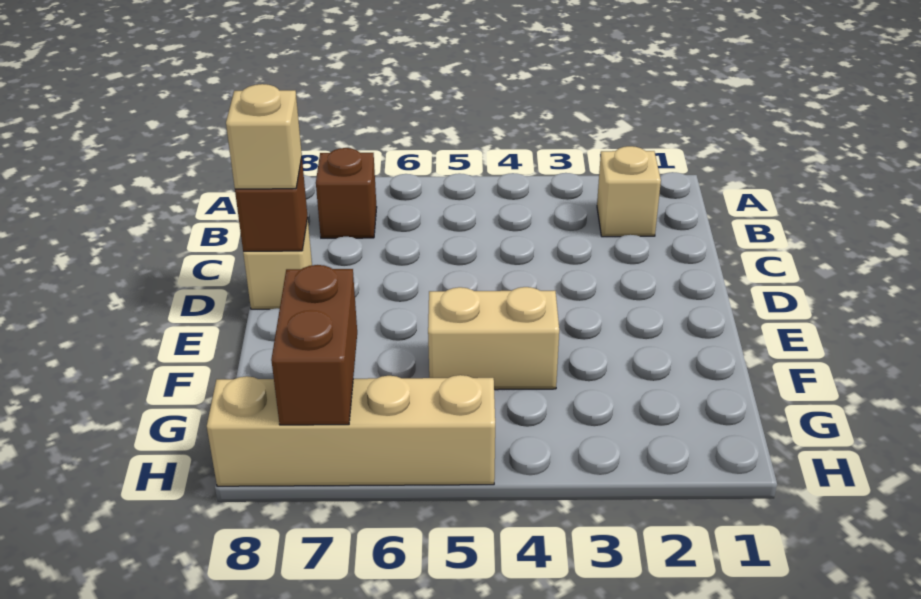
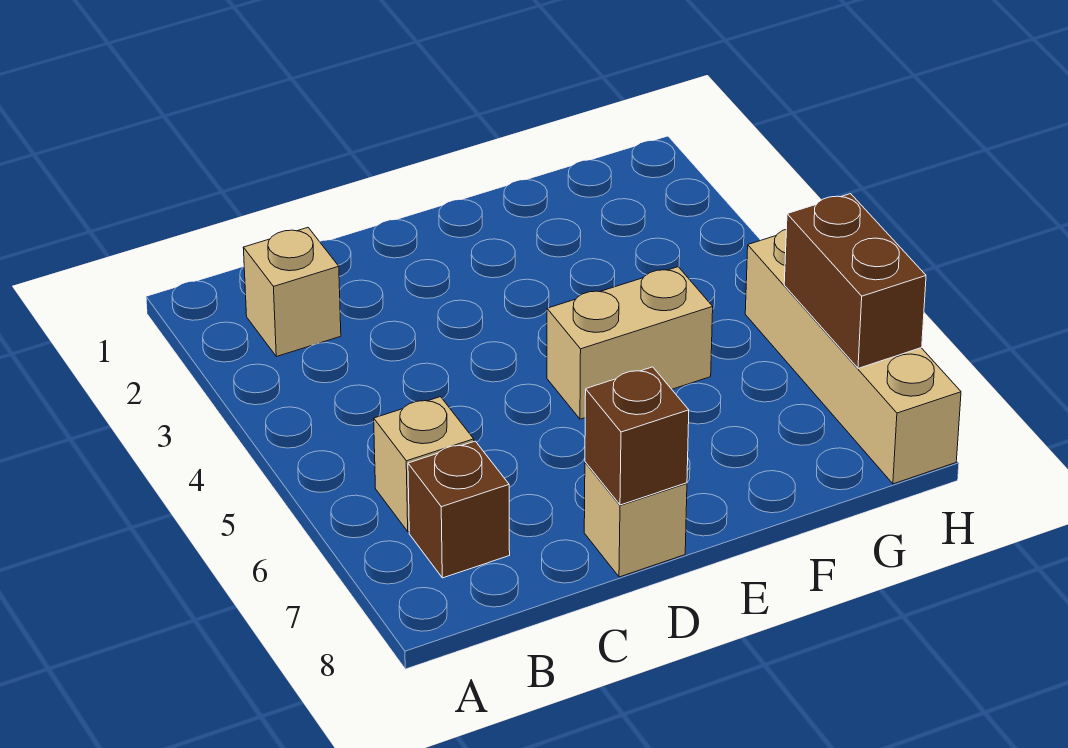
tan brick D8 level 3 -> tan brick B6 level 1
tan brick F4:F5 level 1 -> tan brick E5:F5 level 1
brown brick G7:H7 level 2 -> brown brick H6:H7 level 2

